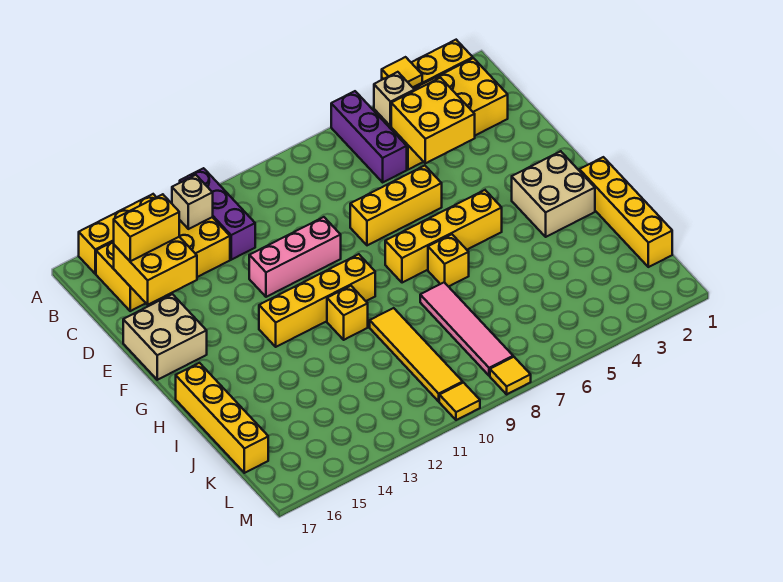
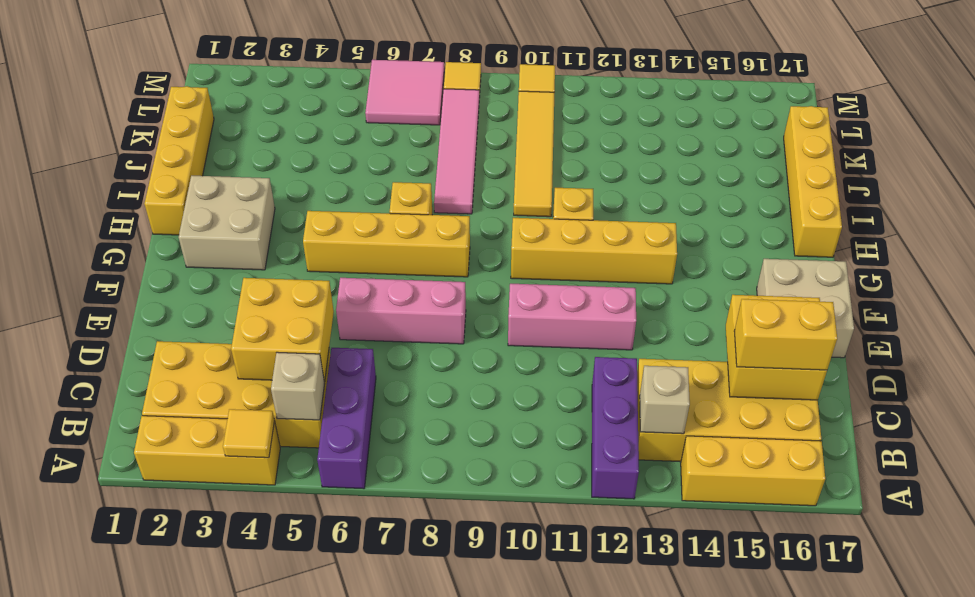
yellow brick E6:E8 level 1 -> pink brick E6:E8 level 1
none -> pink tile L6:M7 level 1

